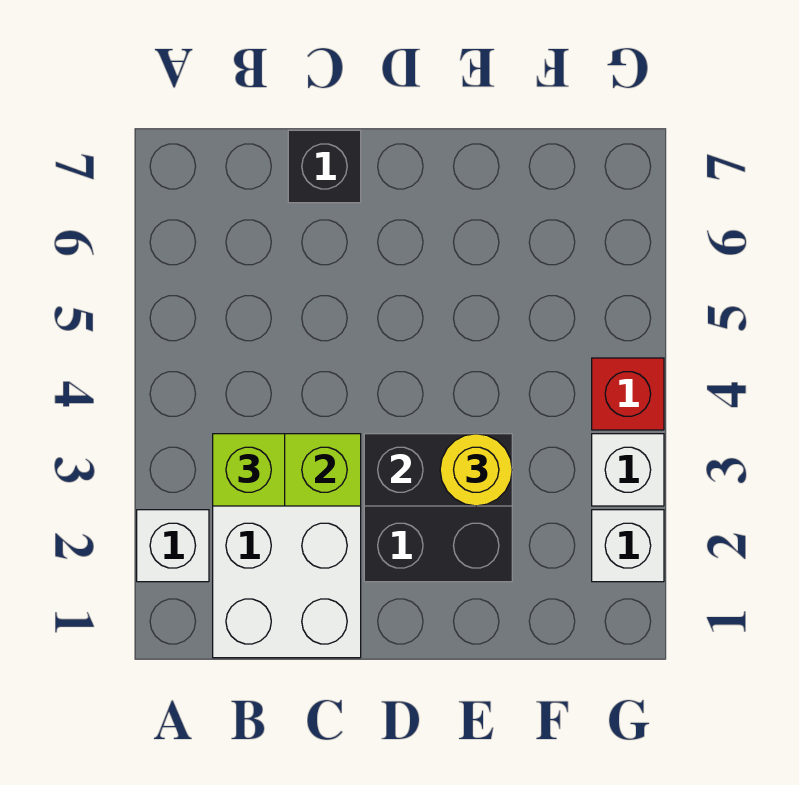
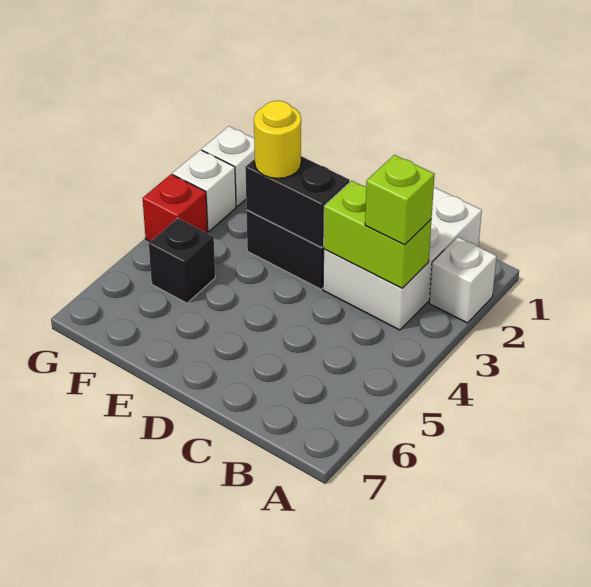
black brick C7 level 1 -> black brick F5 level 1

